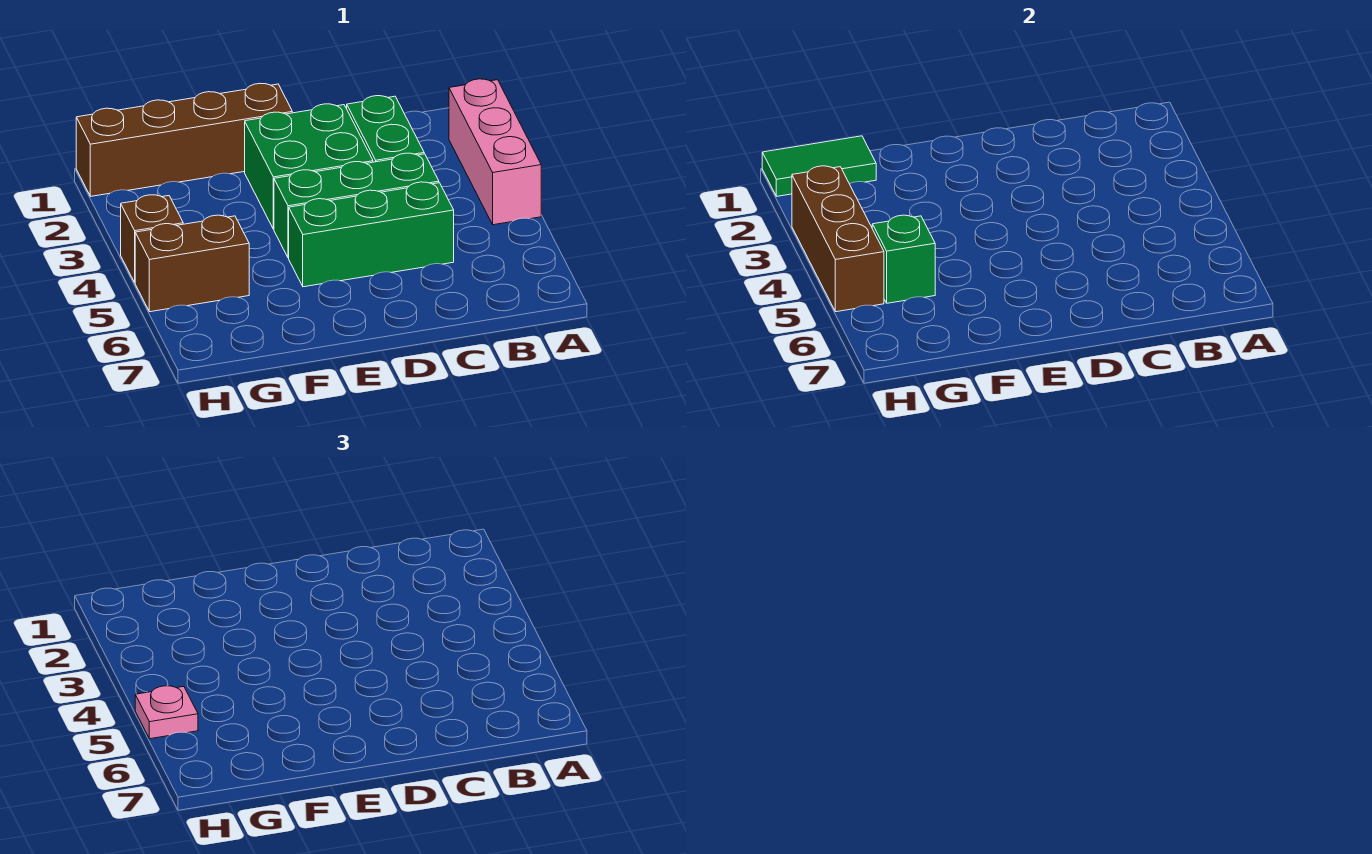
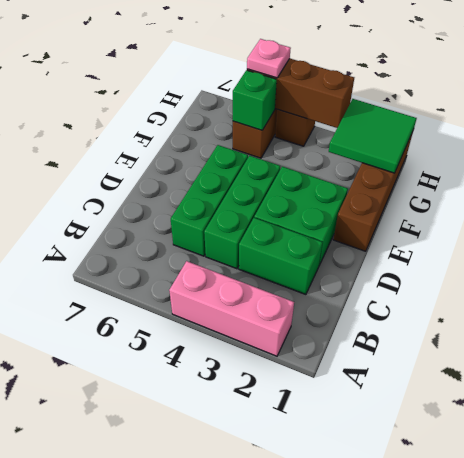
green tile G1:H1 level 2 -> green tile G1:H2 level 2

